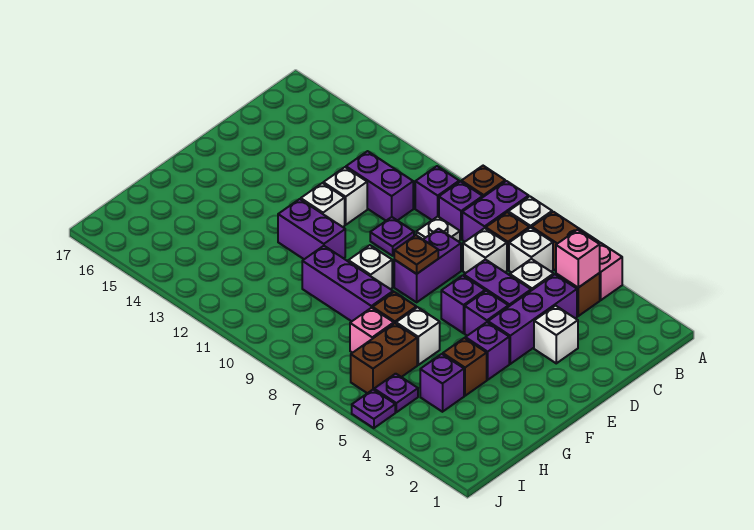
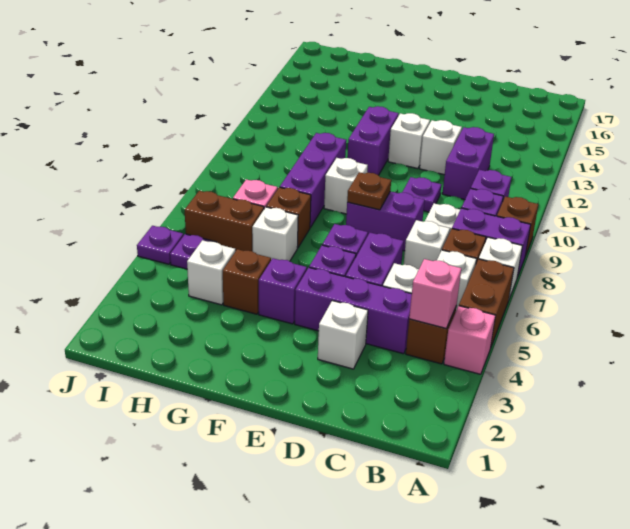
purple brick H4 level 1 -> white brick H4 level 1

